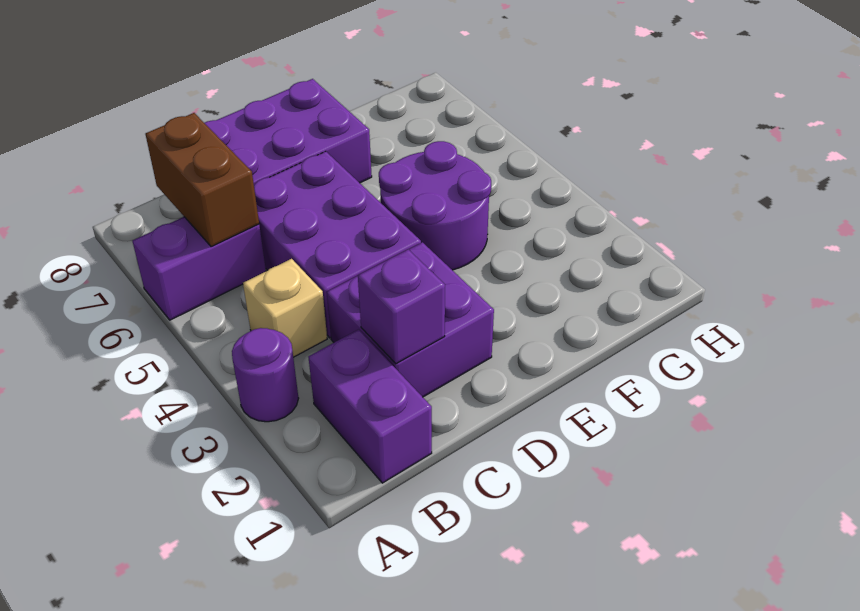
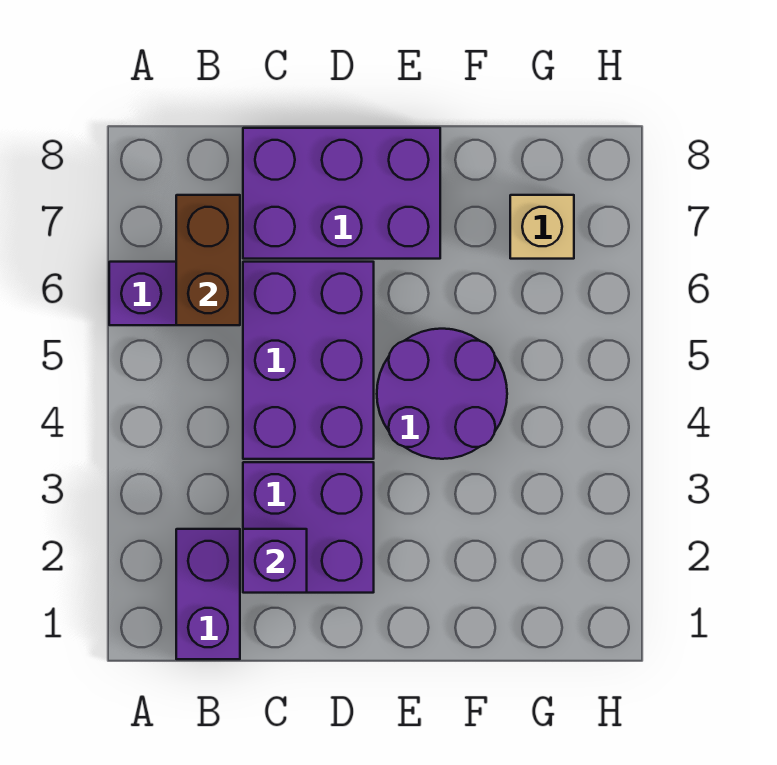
purple round brick A3 level 1 -> none
tan brick B4 level 1 -> tan brick G7 level 1

